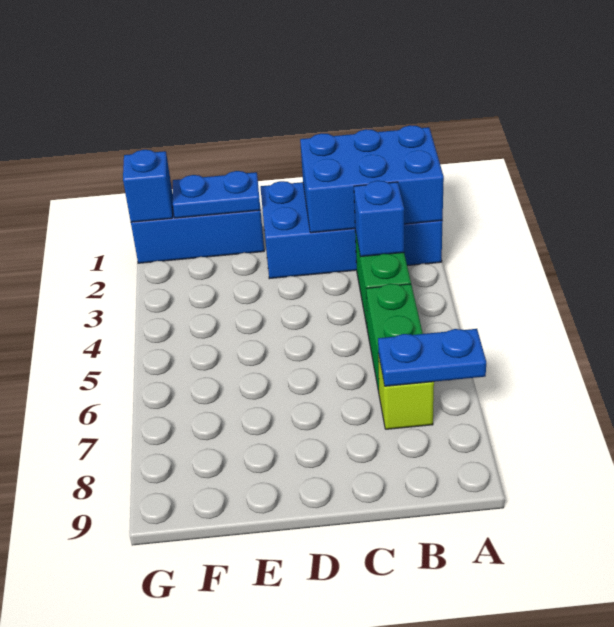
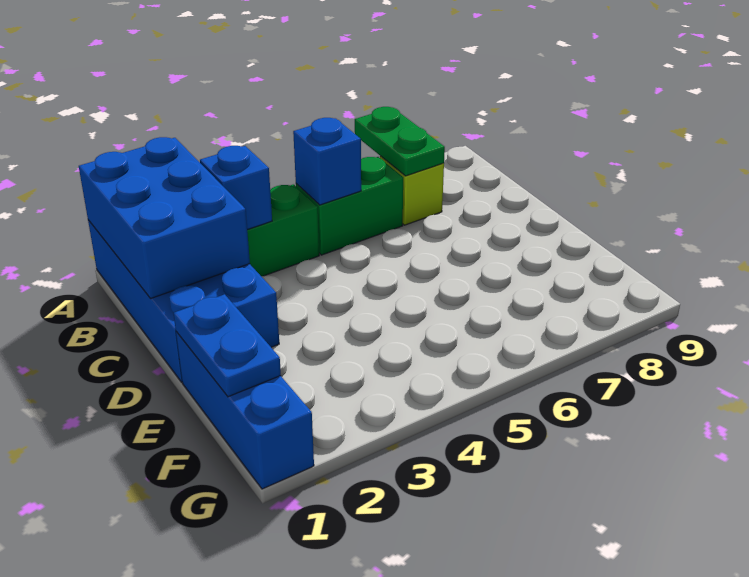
blue plate A7:B7 level 2 -> green plate A7:B7 level 2
blue brick G1 level 2 -> blue brick B5 level 2

